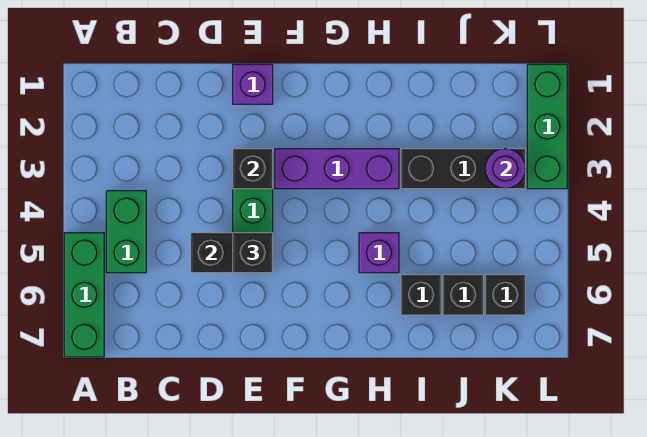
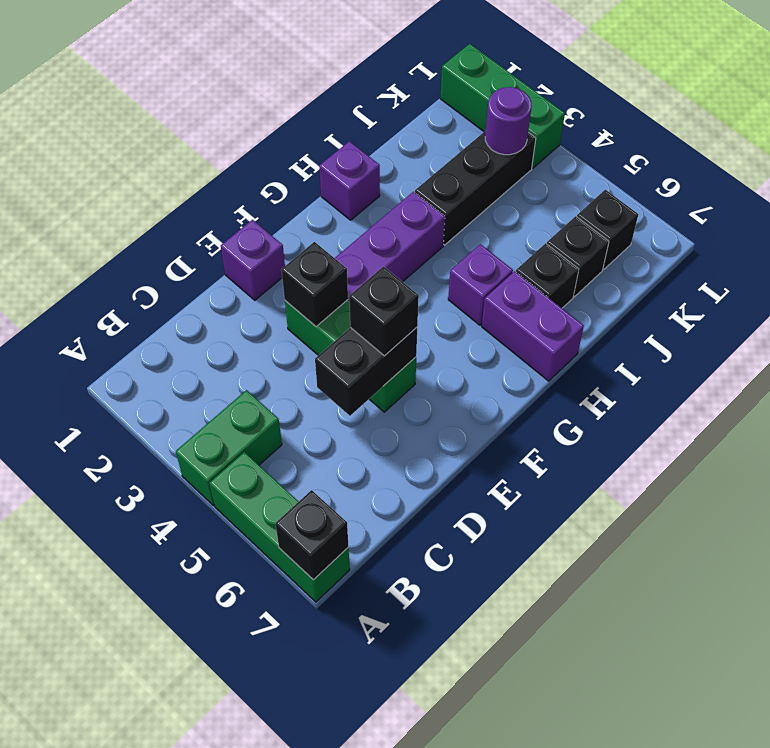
none -> black brick A7 level 2
green brick B4:B5 level 1 -> green brick A4:B4 level 1
none -> purple brick H1 level 1
none -> purple brick H6:H7 level 1

